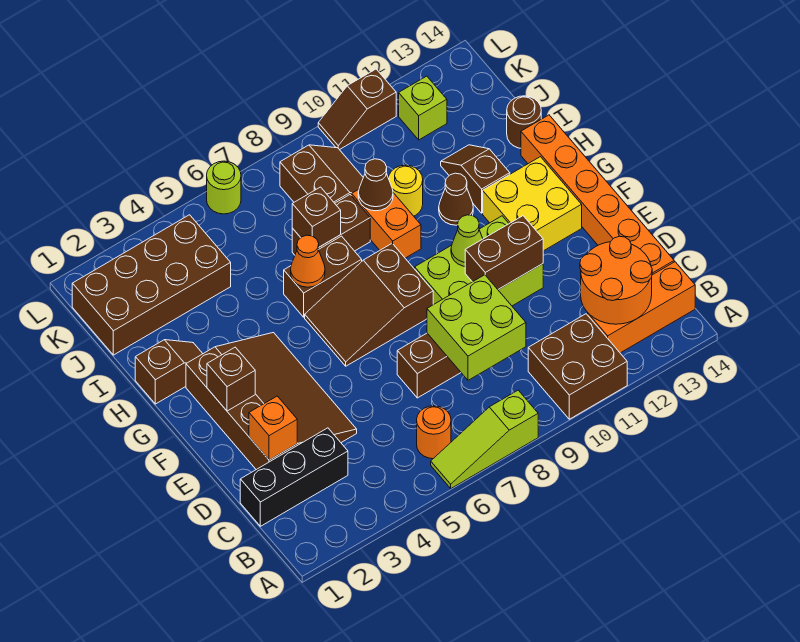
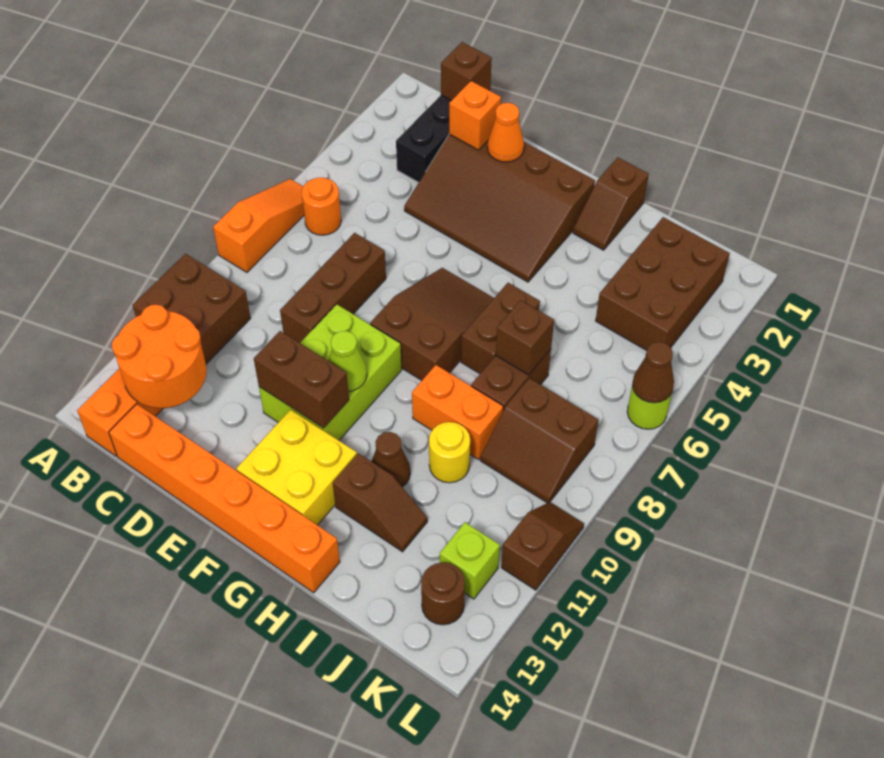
lime slope A6:A8 level 1 top 8 -> orange slope A6:A8 level 1 top 8
lime brick C8:D9 level 2 -> none
brown brick E10:E11 level 2 -> brown brick E11:F11 level 2
brown brick F2 level 2 -> brown brick C1 level 2
orange cone H6 level 2 -> orange cone E2 level 2
brown cone I9 level 2 -> brown cone L6 level 2
brown round brick I14 level 1 -> brown round brick K13 level 1
brown brick J1:K4 level 1 -> brown brick J2:K4 level 1

